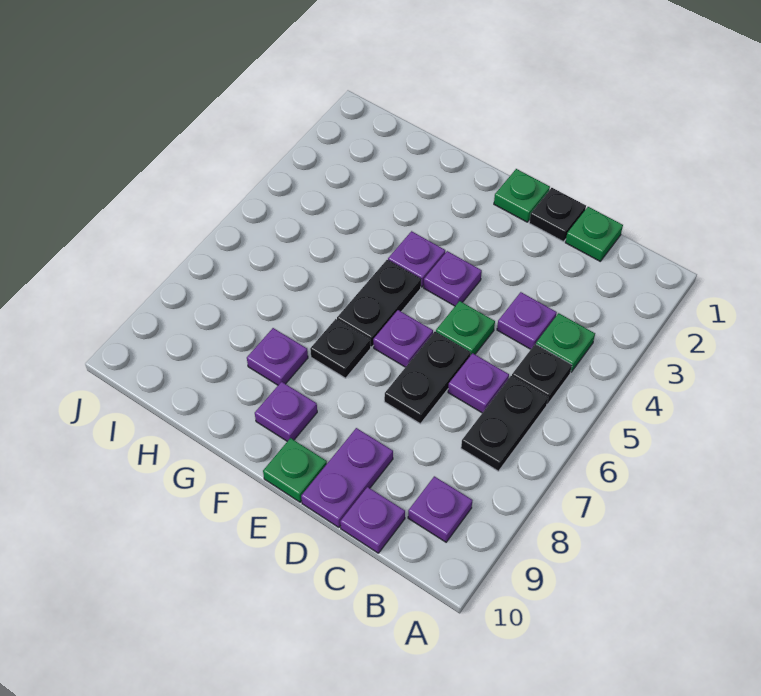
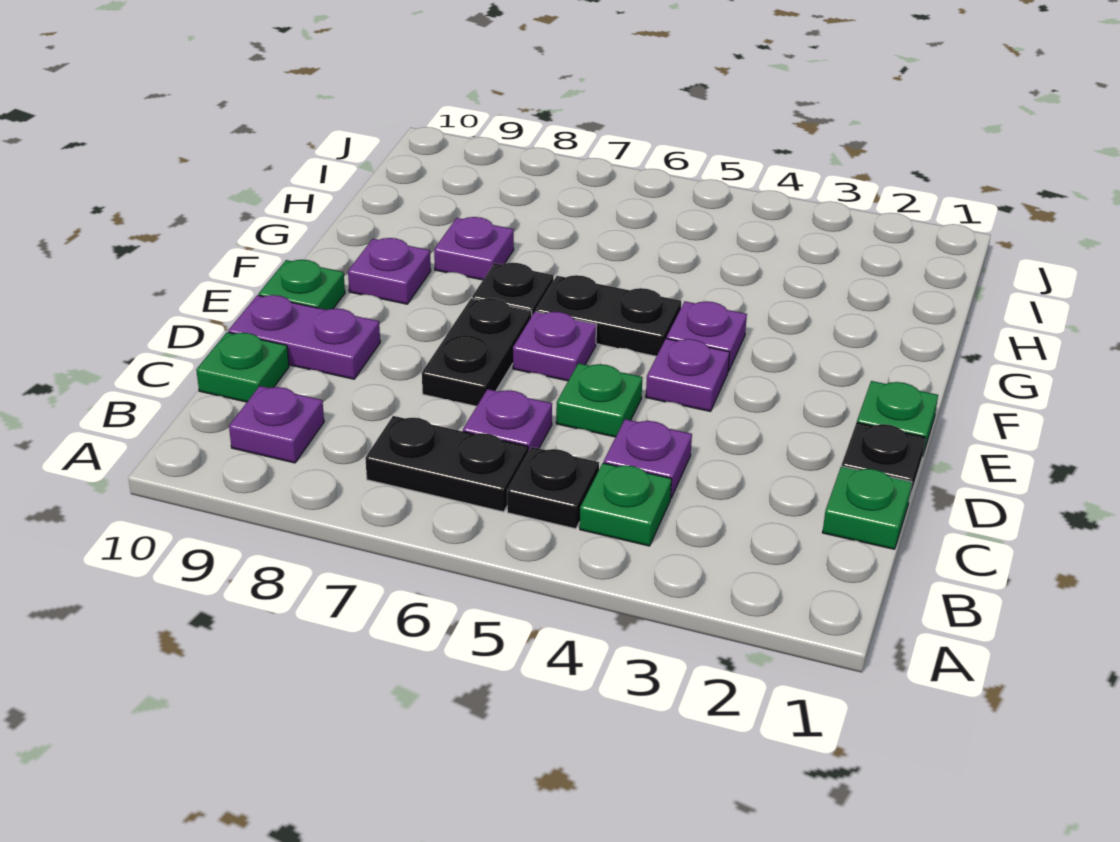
purple plate C10 level 1 -> green plate C10 level 1
black plate D6:D7 level 1 -> black plate D7:E7 level 1

